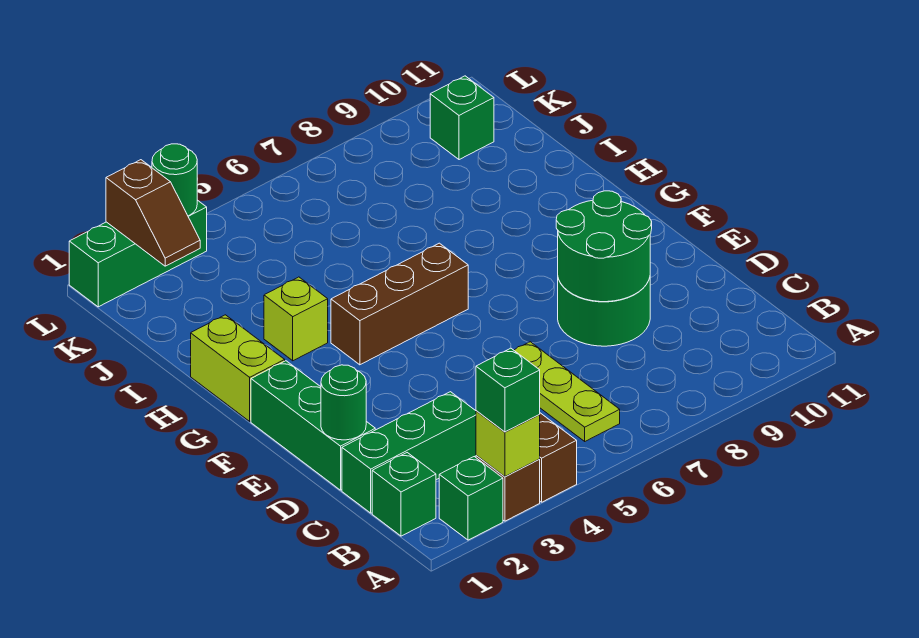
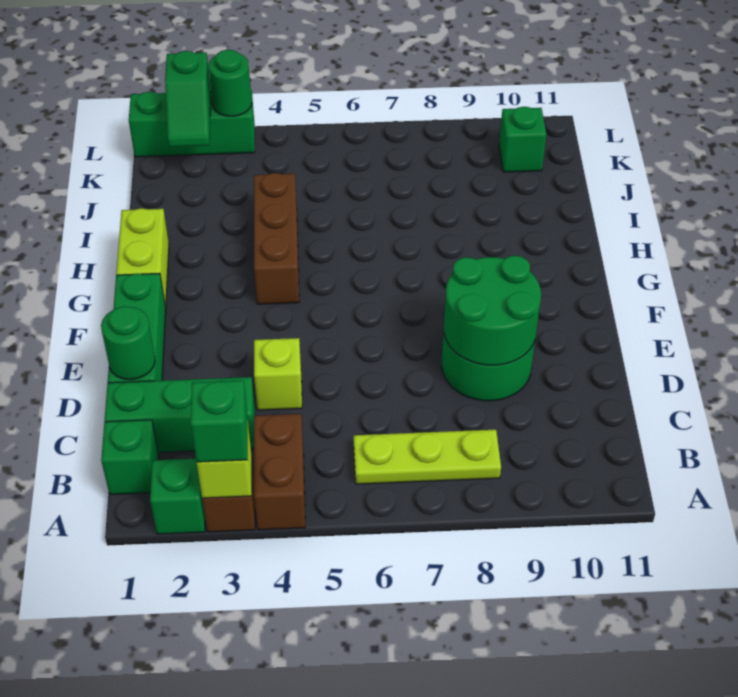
lime plate B6:D6 level 1 -> lime plate B6:B8 level 1
brown brick G4:G6 level 1 -> brown brick G4:I4 level 1
lime brick H3 level 1 -> lime brick D4 level 1
brown slope K2:L2 level 2 top L -> green slope K2:L2 level 2 top L

